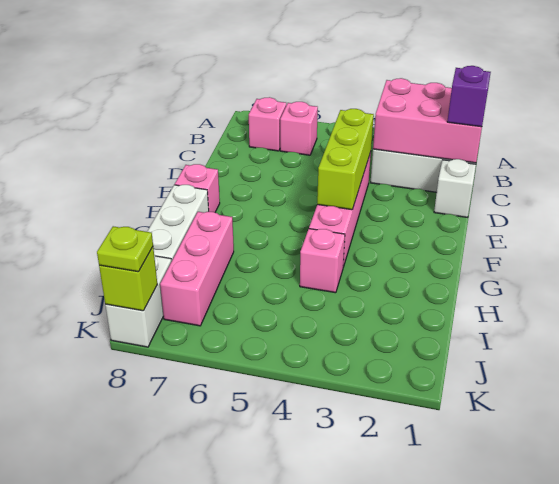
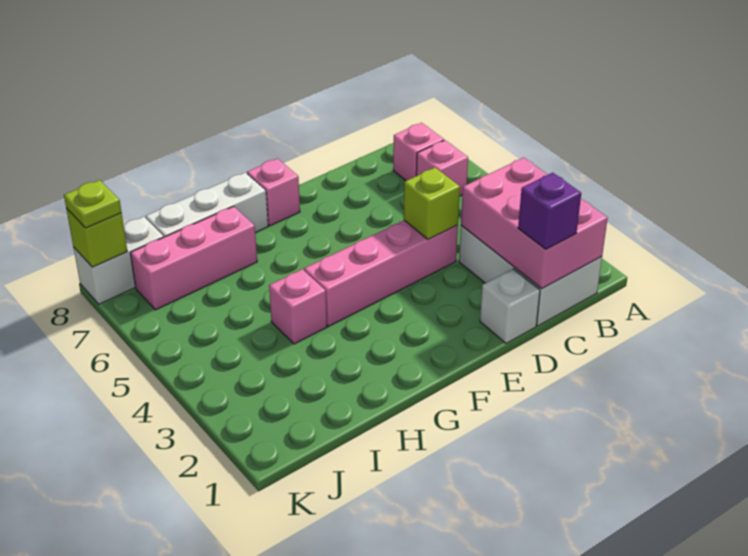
lime brick D4:F4 level 2 -> lime brick D4 level 2

